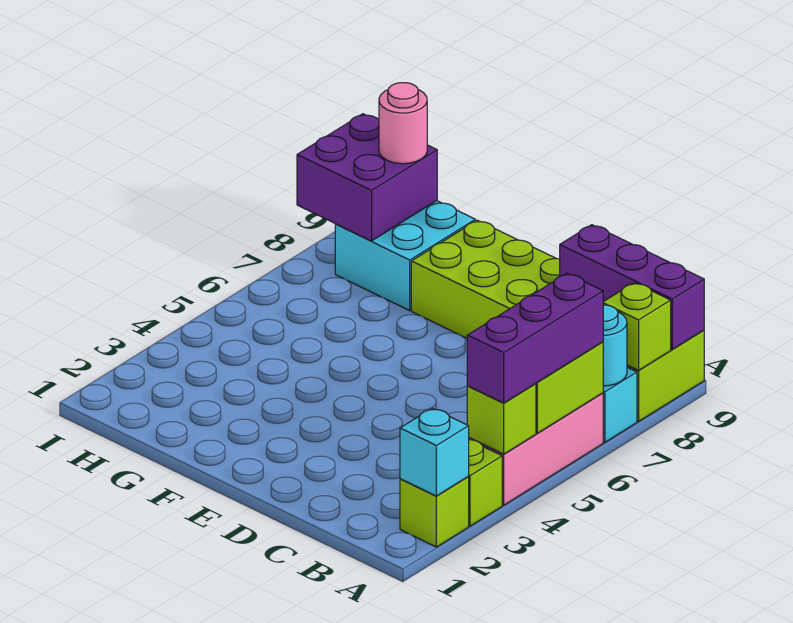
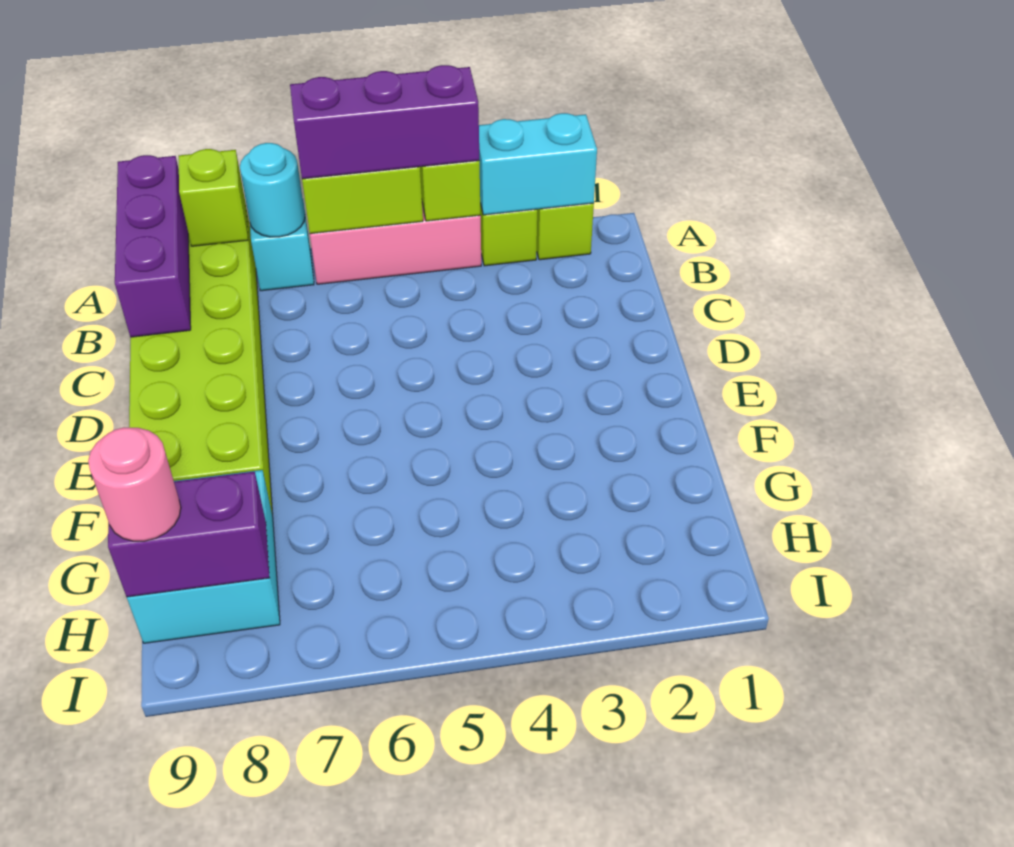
cyan brick A2 level 2 -> cyan brick A2:A3 level 2
purple brick H8:I9 level 2 -> purple brick H8:H9 level 2

